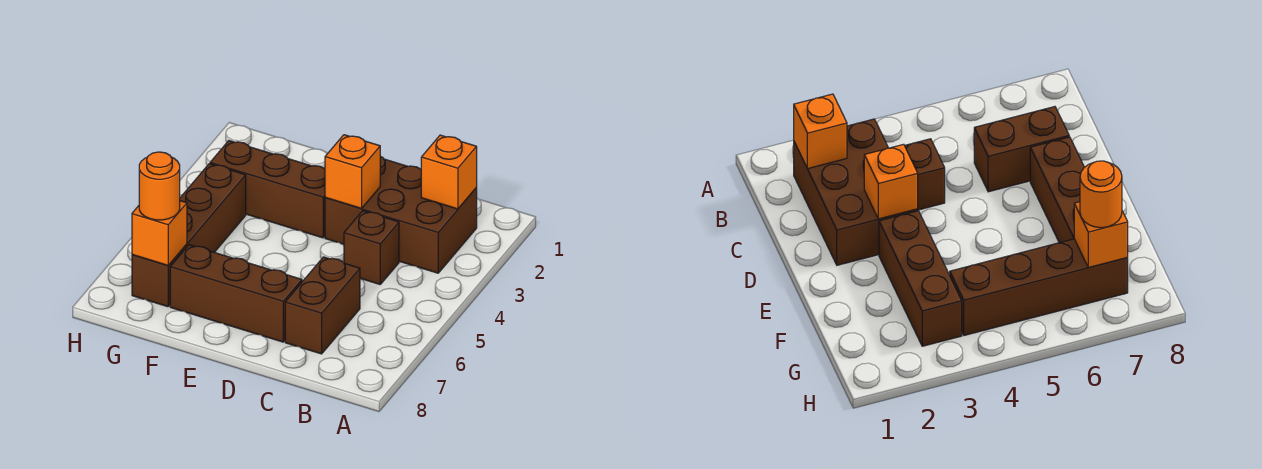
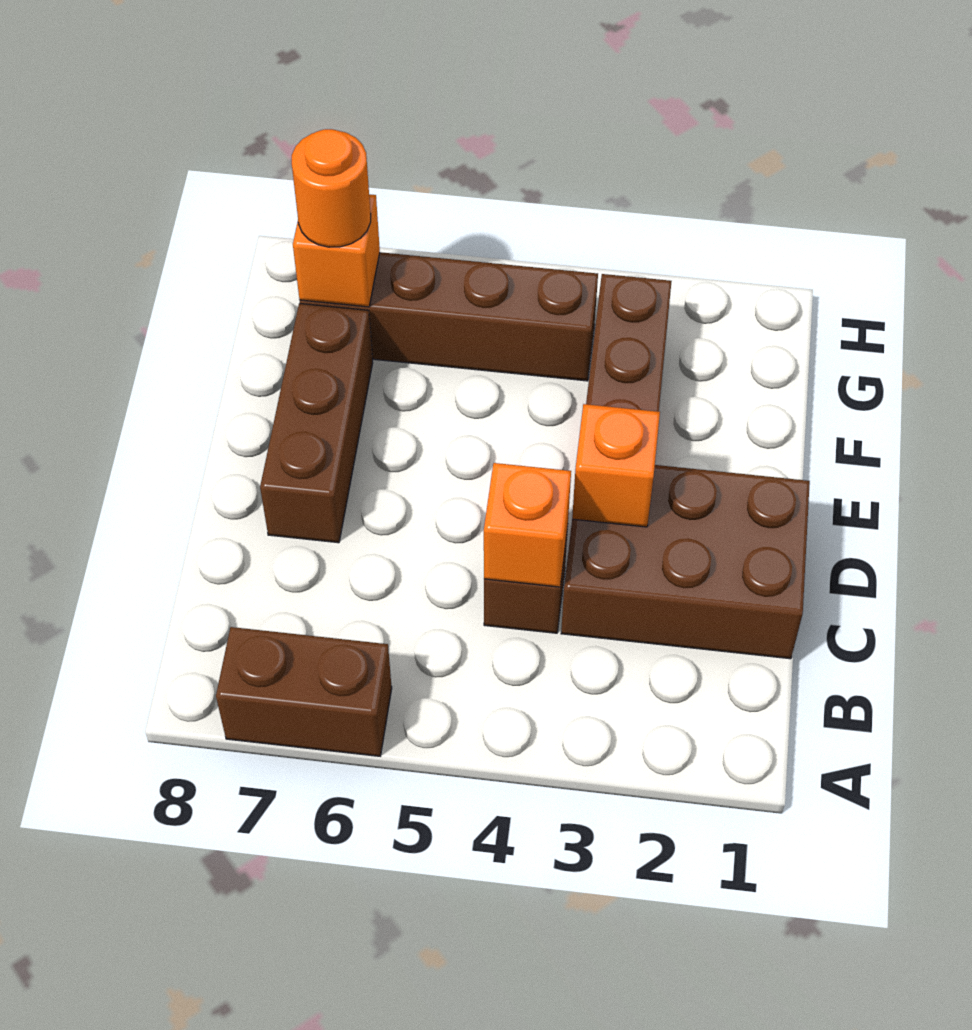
brown brick B2:D3 level 1 -> brown brick C1:D3 level 1
orange brick B2 level 2 -> orange brick C4 level 2
brown brick C6:C7 level 1 -> brown brick A6:A7 level 1

